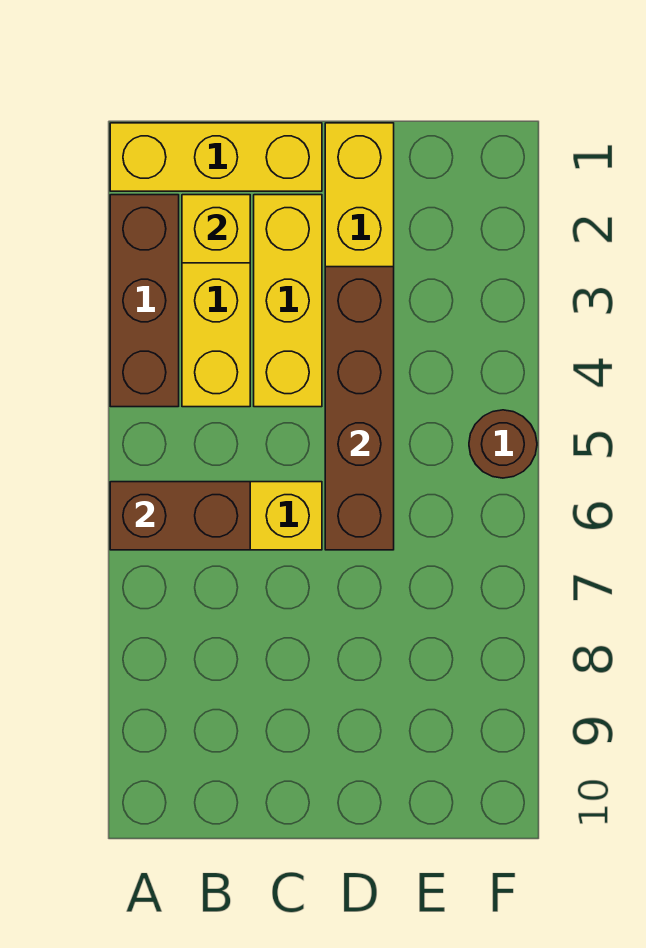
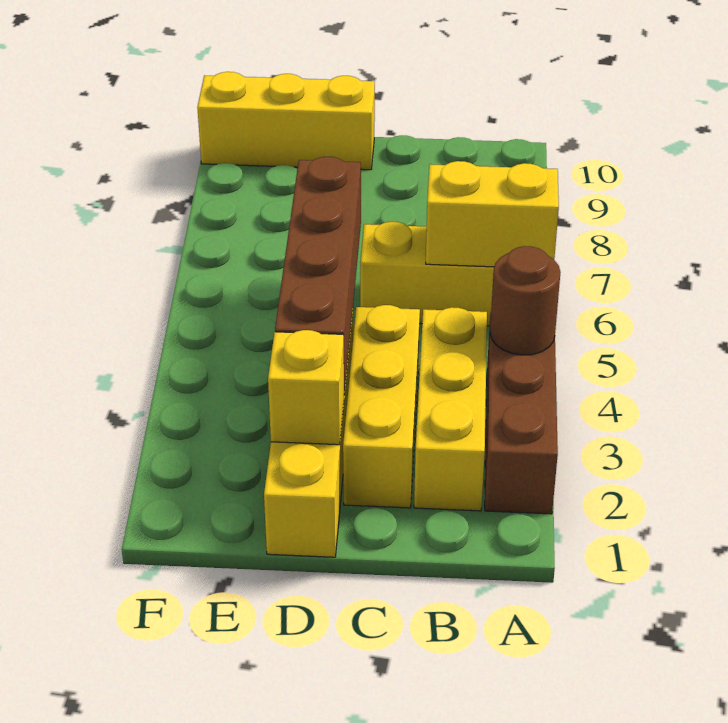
yellow brick A1:C1 level 1 -> yellow brick D10:F10 level 1
brown brick A6:B6 level 2 -> yellow brick A6:B6 level 2
yellow brick B2 level 2 -> yellow brick D2 level 2
brown round brick F5 level 1 -> brown round brick A4 level 2

